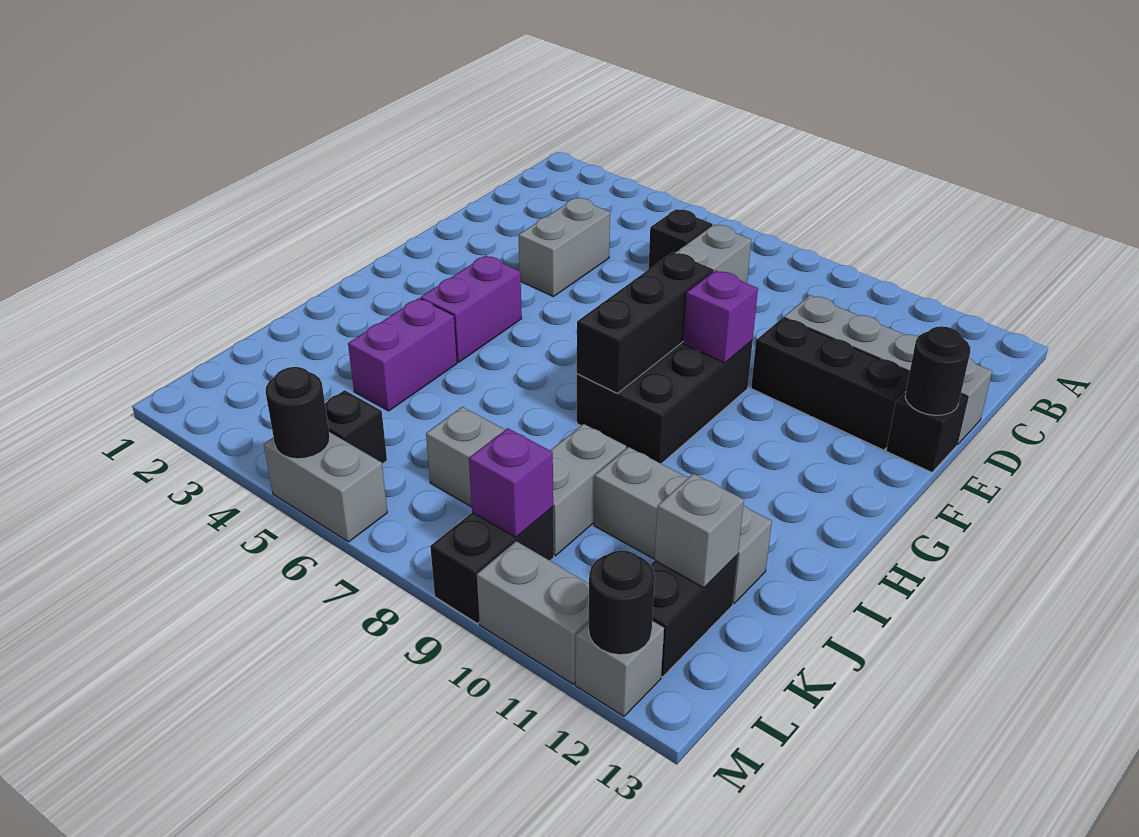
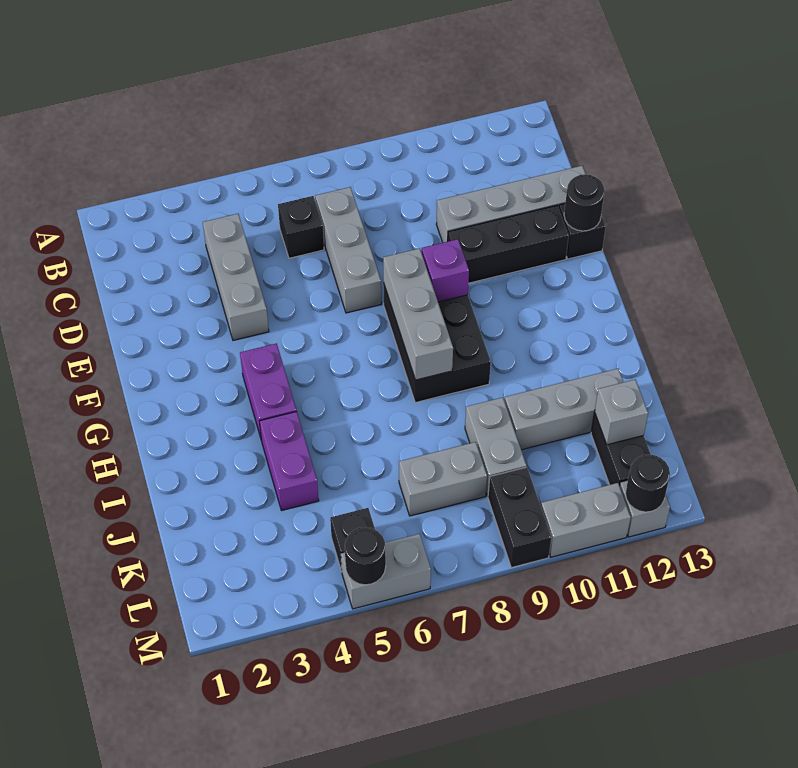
grey brick D4:E4 level 1 -> grey brick C4:E4 level 1
black brick F8:H8 level 2 -> grey brick F8:H8 level 2
purple brick L9 level 2 -> none

